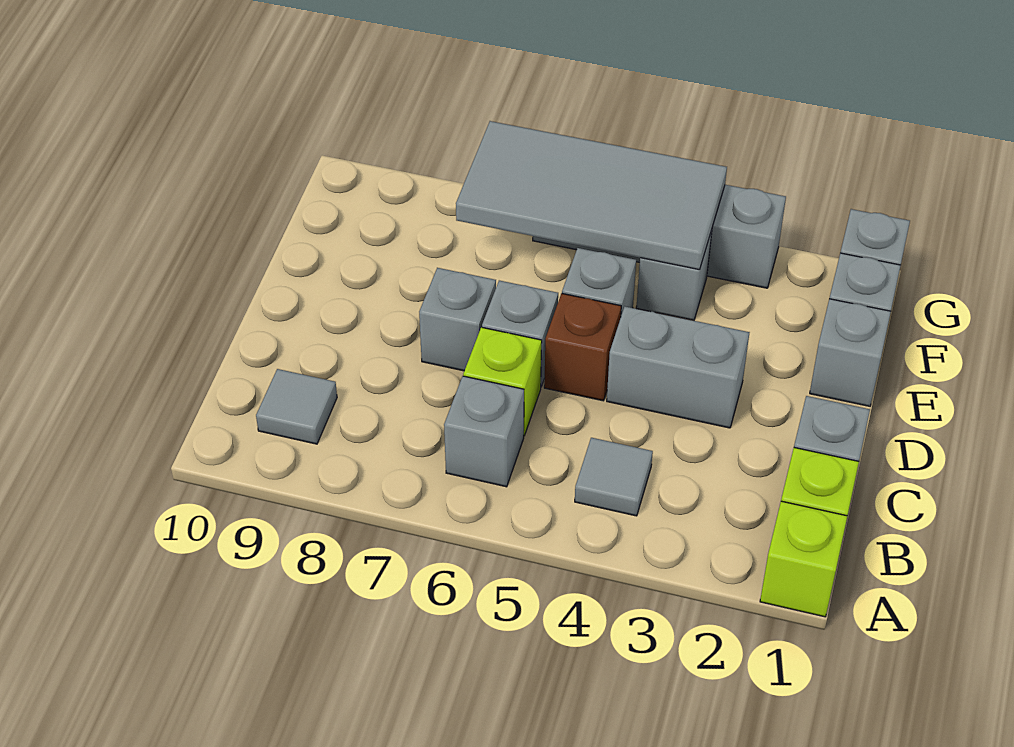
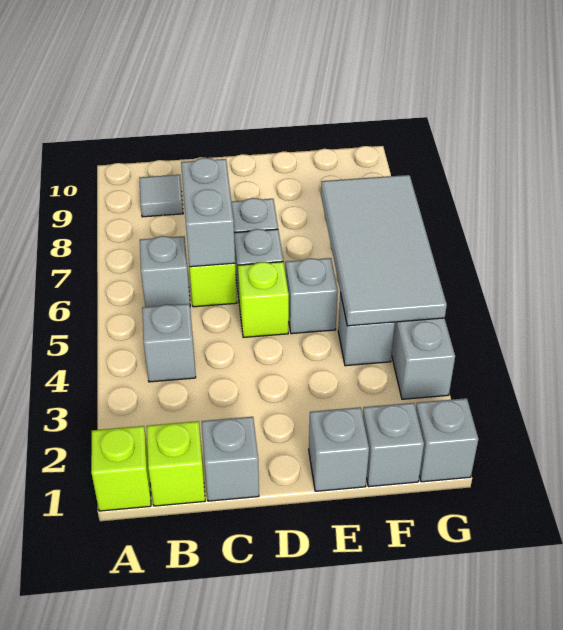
grey tile B4 level 1 -> grey brick B4 level 1
grey brick D3:D4 level 1 -> grey brick C6:C7 level 2
brown brick D5 level 1 -> lime brick D5 level 1

